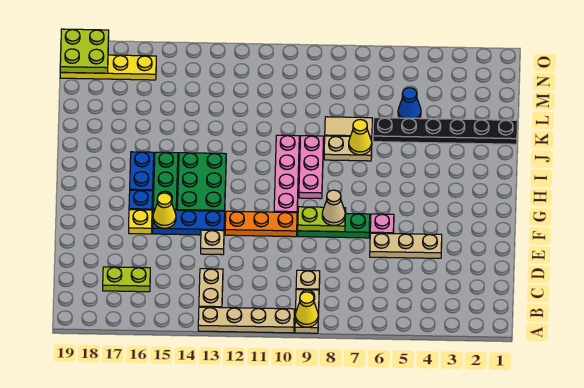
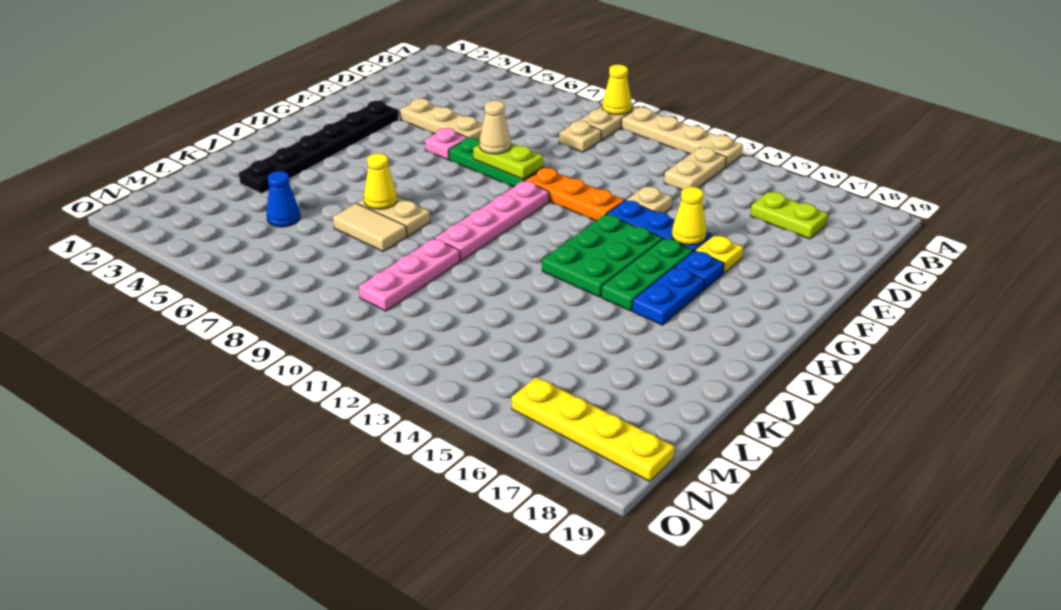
pink plate H9:J9 level 1 -> pink plate K10:M10 level 1
black plate K1:K6 level 1 -> black plate F3:K3 level 1
lime plate N18:O19 level 2 -> none

